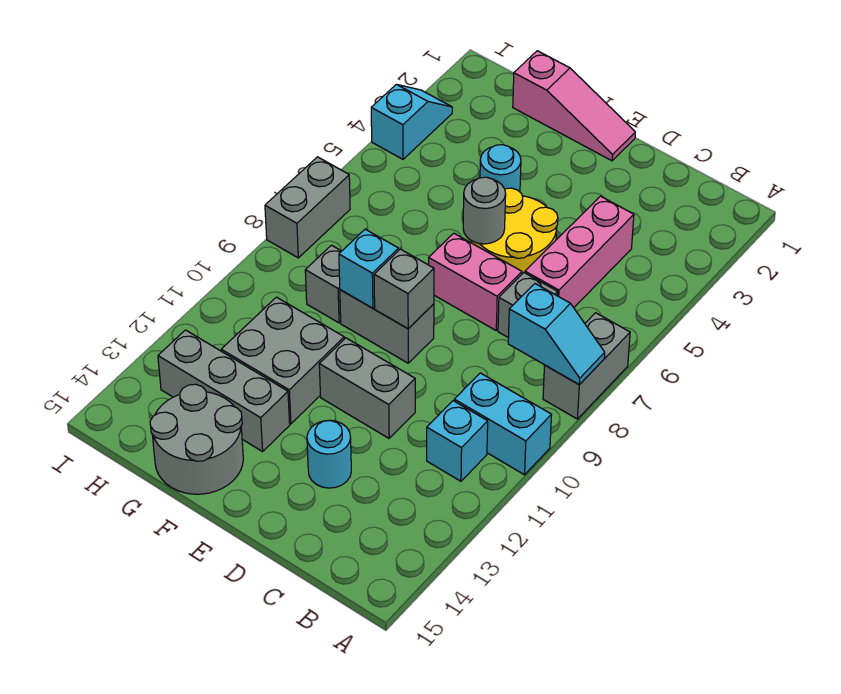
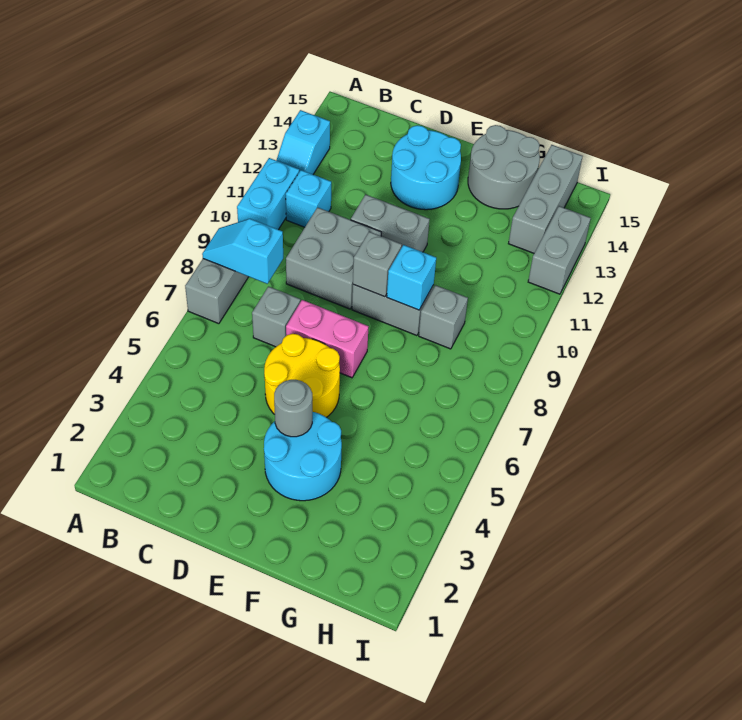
cyan brick A10:B10 level 1 -> cyan brick A10:A11 level 1
pink brick C4:C6 level 1 -> none
cyan round brick D13 level 1 -> cyan round brick D13:E14 level 1
pink slope E1:G1 level 1 top G -> none
grey round brick E6 level 2 -> grey round brick E4 level 2
cyan round brick F4 level 1 -> cyan round brick E3:F4 level 1
grey brick F11:G12 level 1 -> grey brick C9:D10 level 1
grey brick F13:H13 level 1 -> grey brick H13:H15 level 1
cyan slope I3:I4 level 1 top 4 -> cyan slope A12:A13 level 1 top 13
grey brick I7:I8 level 1 -> grey brick I12:I13 level 1

